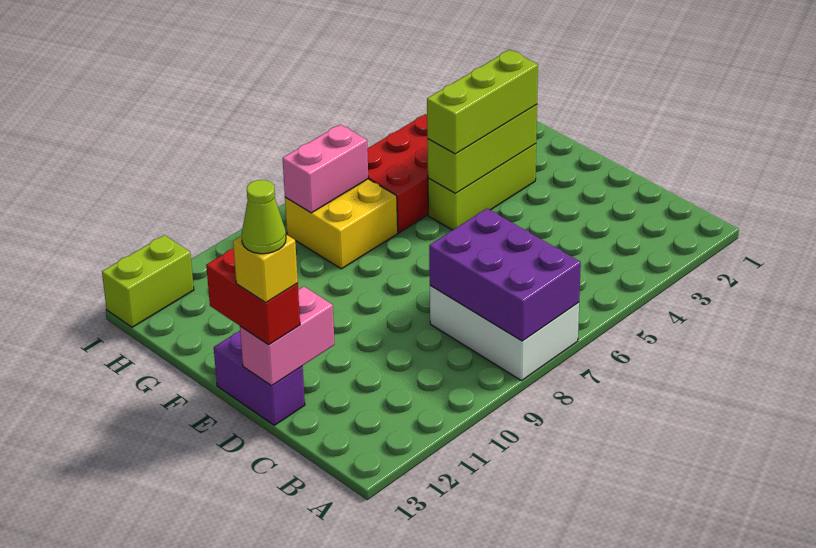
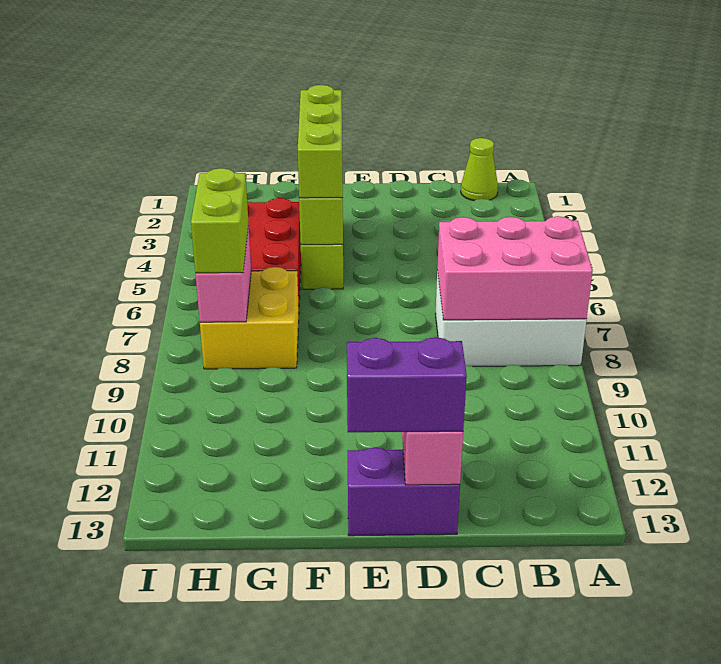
purple brick A7:C8 level 2 -> pink brick A7:C8 level 2
red brick D13:E13 level 3 -> purple brick D13:E13 level 3
yellow brick D13 level 4 -> none
lime cone D13 level 5 -> lime cone B1 level 1
lime brick I12:I13 level 1 -> lime brick H7:H8 level 3

